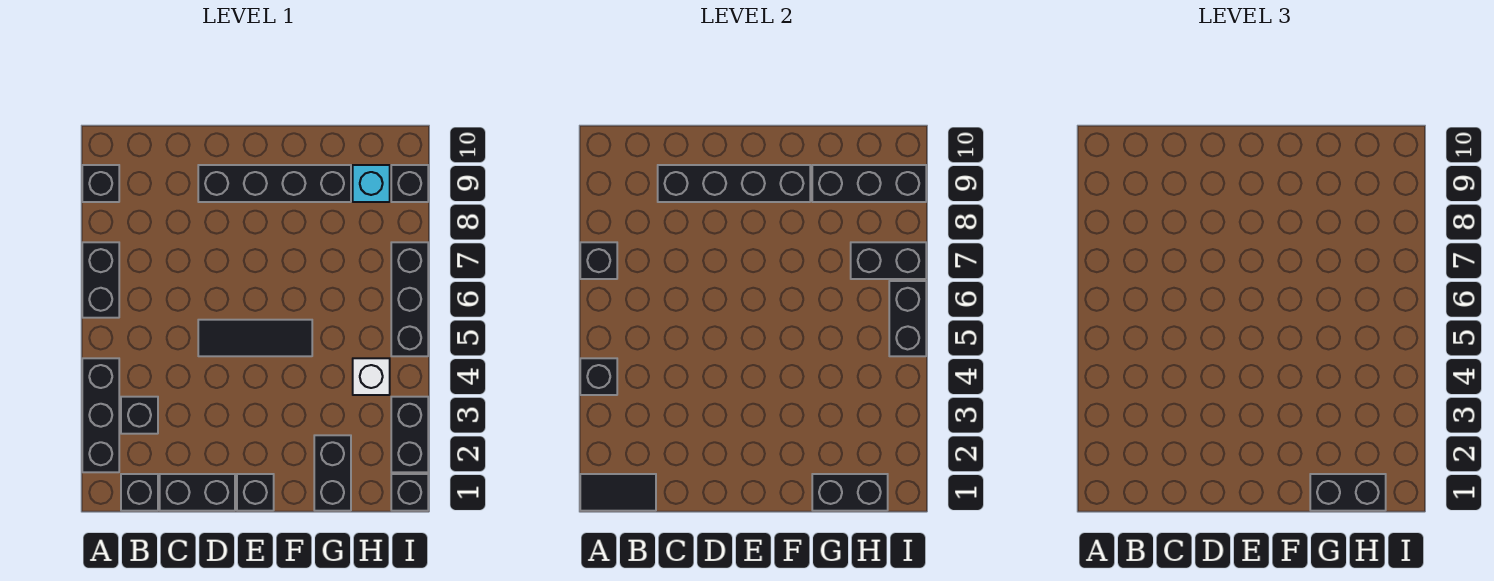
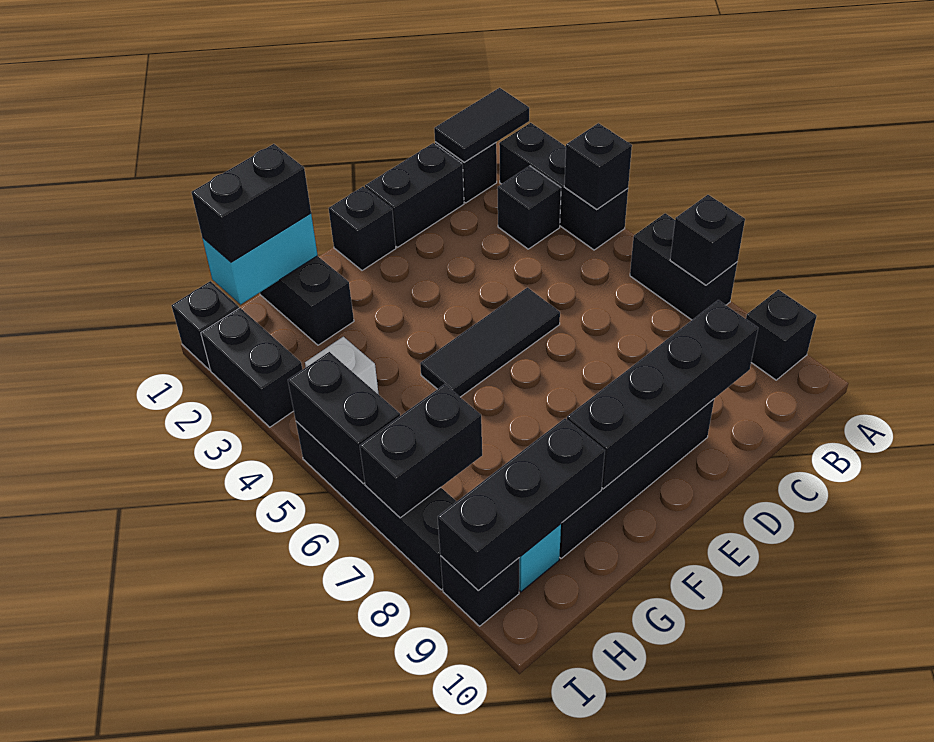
black brick G1:H1 level 2 -> cyan brick G1:H1 level 2
black brick I5:I7 level 1 -> black brick I5:I8 level 1

